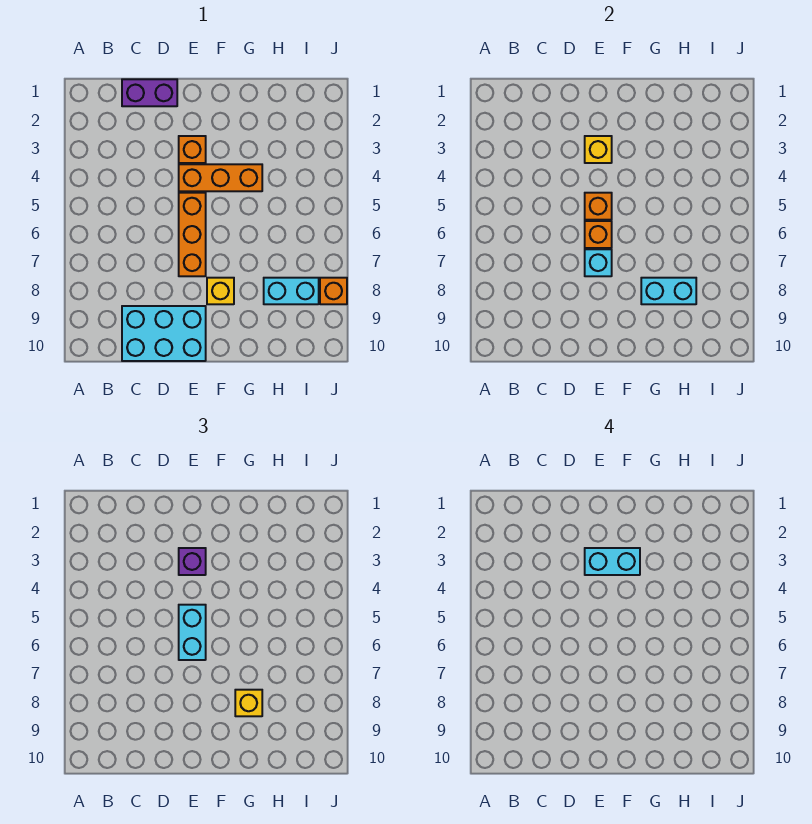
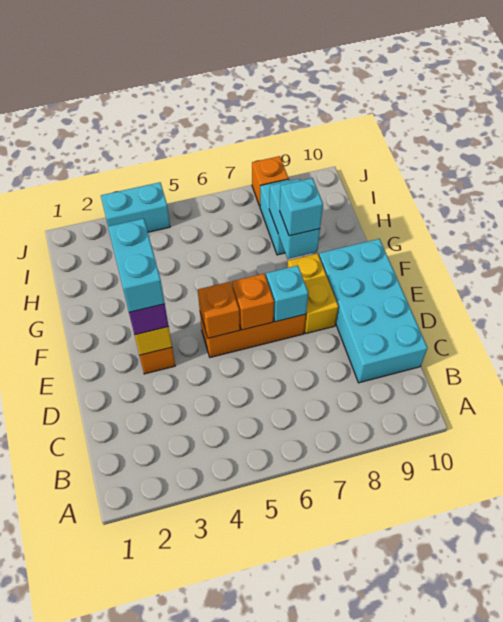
purple brick C1:D1 level 1 -> none
cyan brick C9:E10 level 1 -> cyan brick C9:F10 level 1
orange brick E4:G4 level 1 -> none
cyan brick E5:E6 level 3 -> cyan brick J3:J4 level 1
yellow brick F8 level 1 -> yellow brick E8:F8 level 1
yellow brick G8 level 3 -> cyan brick G8 level 3

